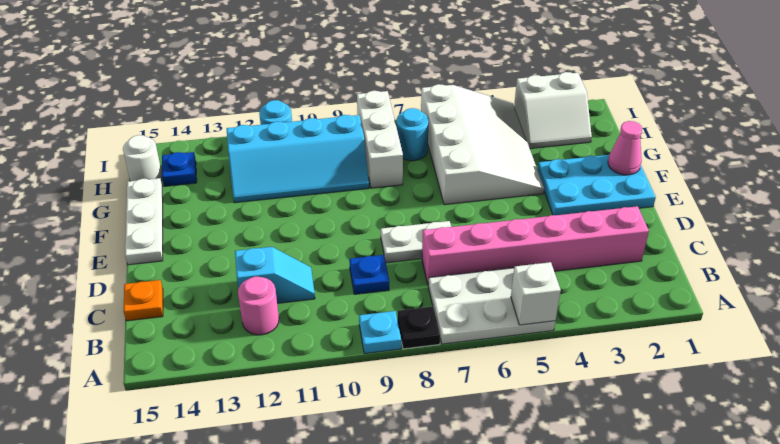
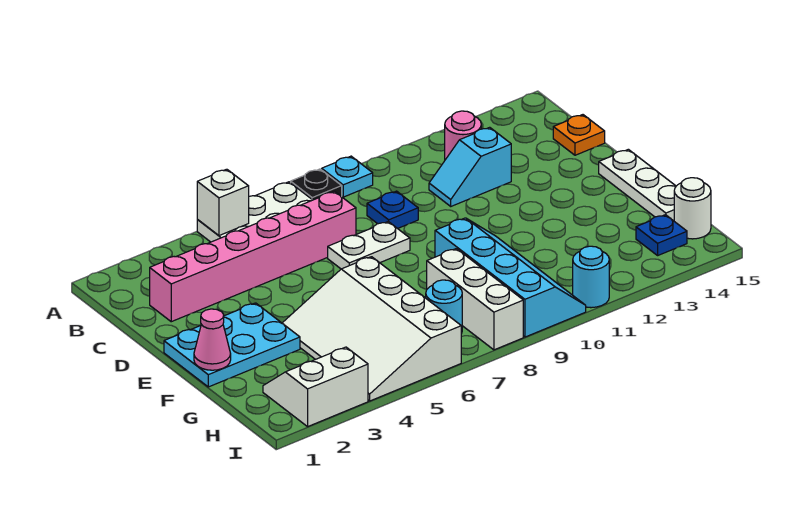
cyan slope G9:H12 level 1 top H -> cyan slope F9:I10 level 1 top 9

